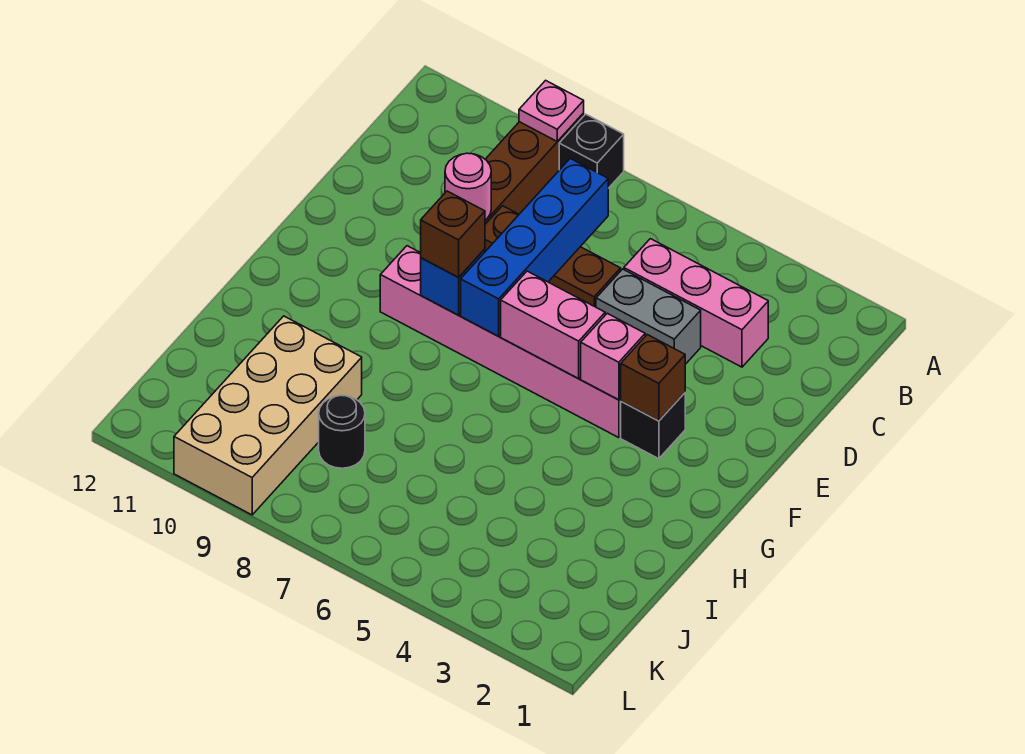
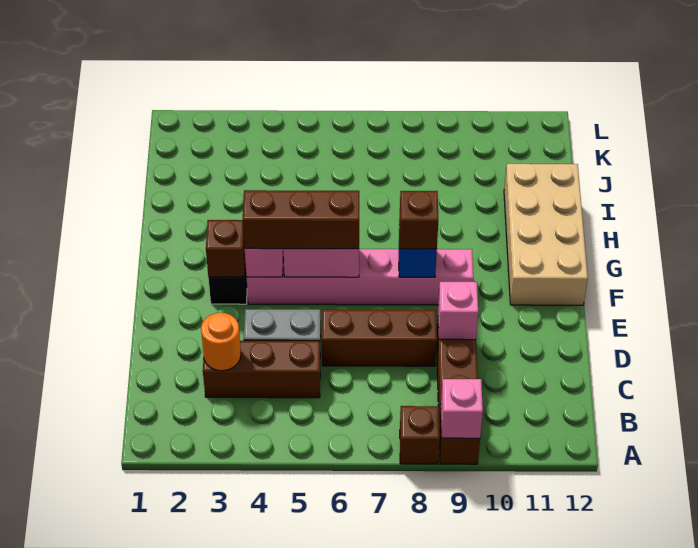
black brick A8 level 1 -> brown brick A8 level 1
pink plate A9 level 2 -> pink brick A9 level 2
pink brick C3:C5 level 1 -> brown brick C3:C5 level 1
none -> orange round brick C3 level 2
blue brick C7:F7 level 2 -> none
pink round brick D9 level 2 -> pink brick D9 level 2
none -> brown brick F4:F6 level 3
tan brick I9:L10 level 1 -> tan brick F11:I12 level 1
black round brick J8 level 1 -> none

